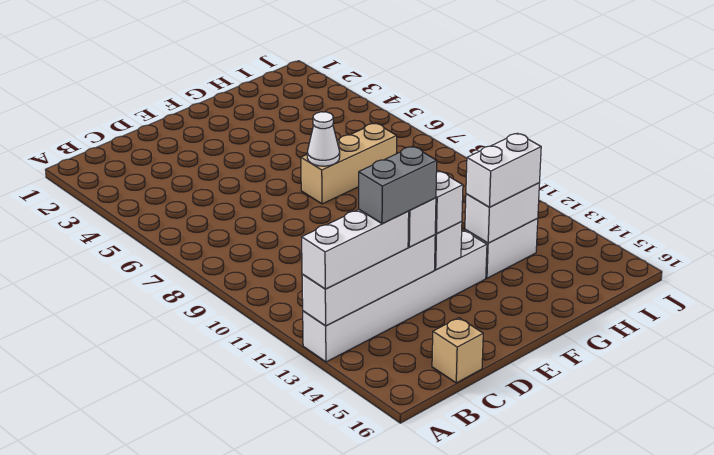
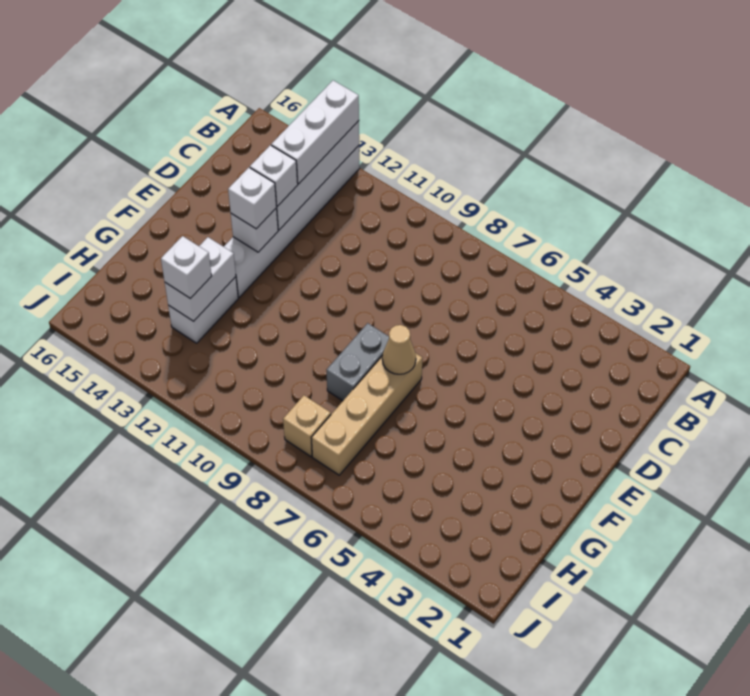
grey brick C13:D13 level 4 -> grey brick F8:G8 level 1
tan brick C16 level 1 -> tan brick I8 level 1
tan brick F7:H7 level 1 -> tan brick F7:I7 level 1
white cone F7 level 2 -> tan cone F7 level 2
white brick G13:H13 level 3 -> white brick H13 level 3

